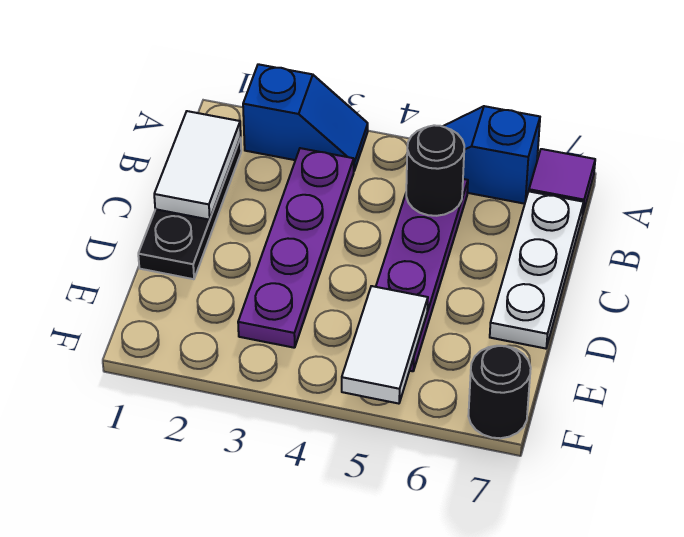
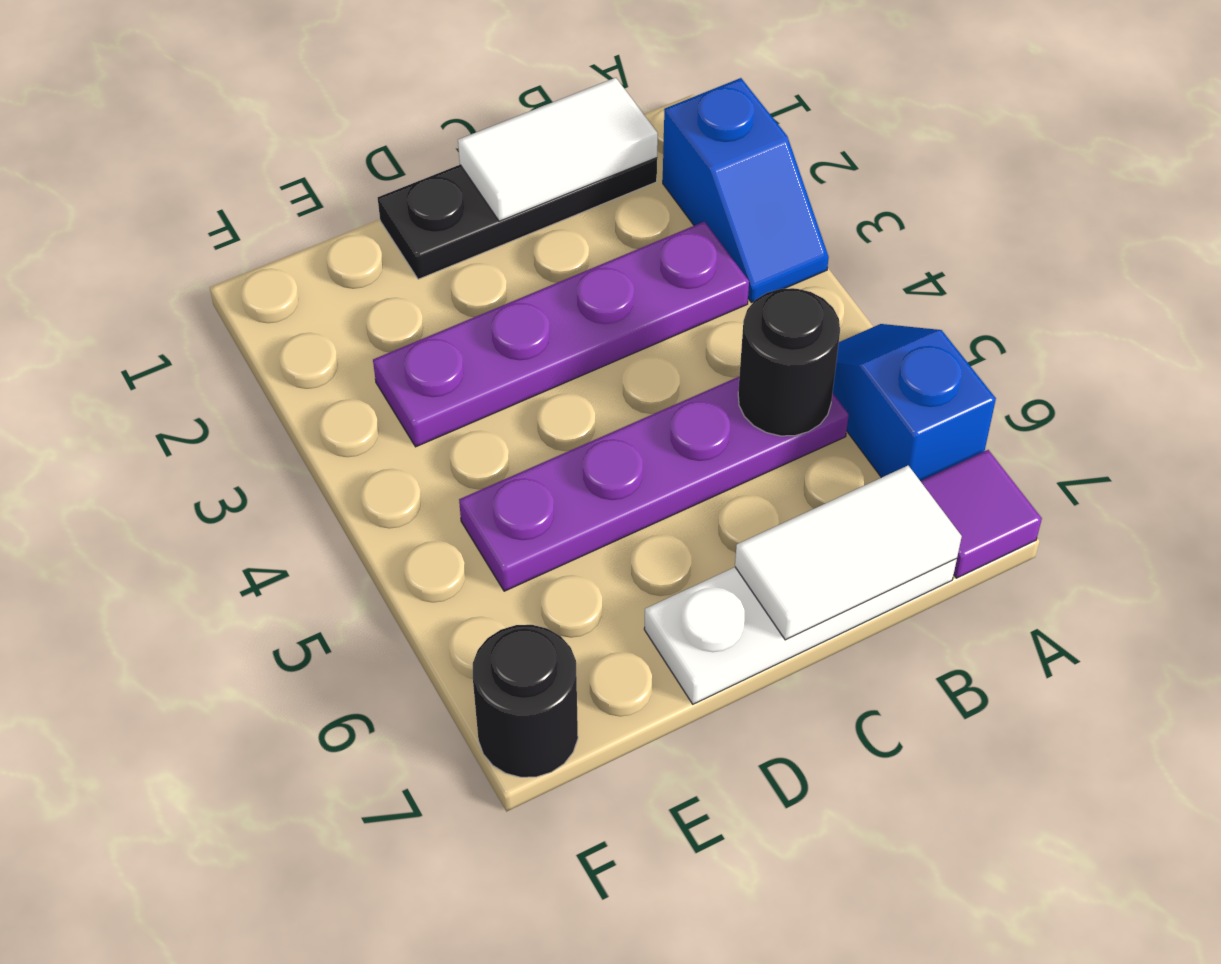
white tile E5:F5 level 2 -> white tile B7:C7 level 2

